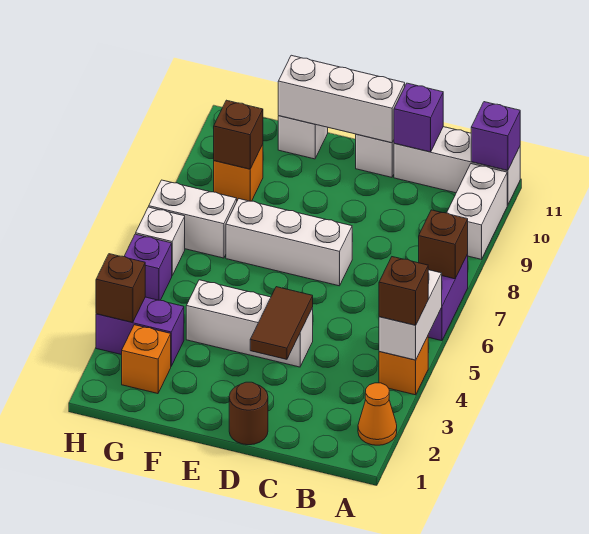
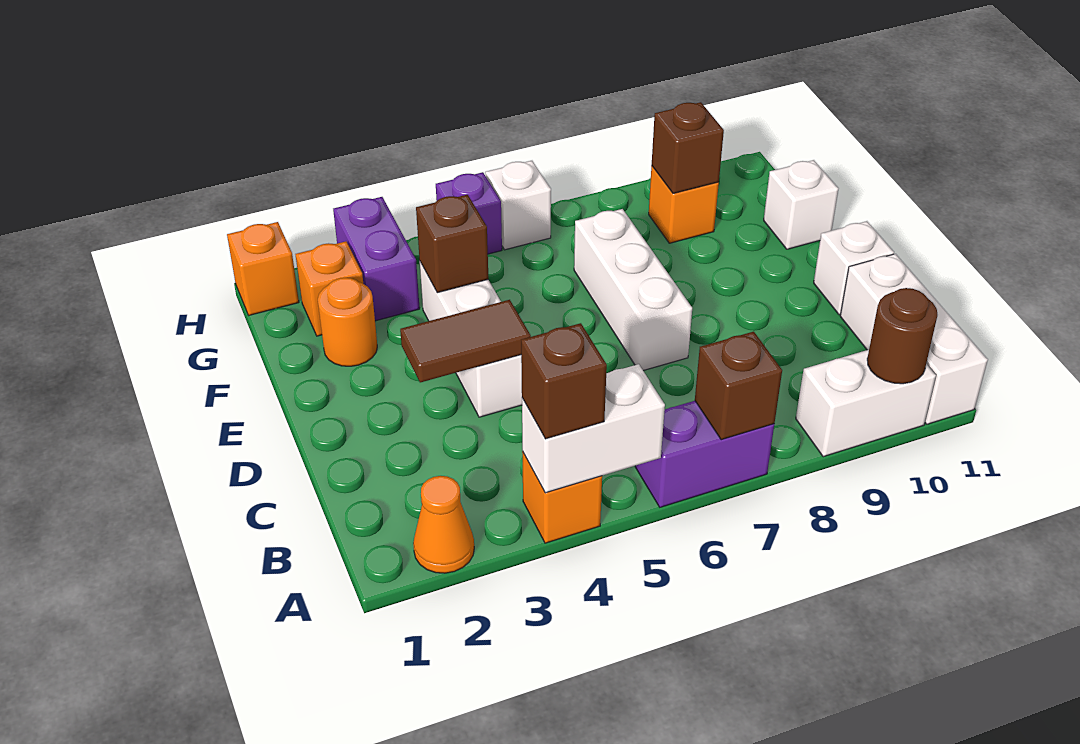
purple brick A11 level 2 -> none
purple brick C11 level 2 -> none
brown round brick D1 level 1 -> brown round brick A10 level 2
white brick D11:F11 level 2 -> none
none -> orange round brick F2 level 1
white brick G7:H7 level 1 -> none
none -> orange brick H1 level 1
brown brick H3 level 2 -> brown brick F4 level 2

